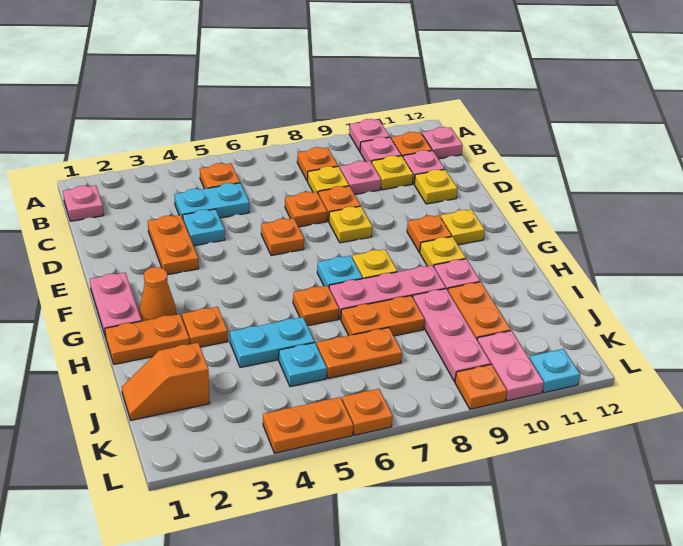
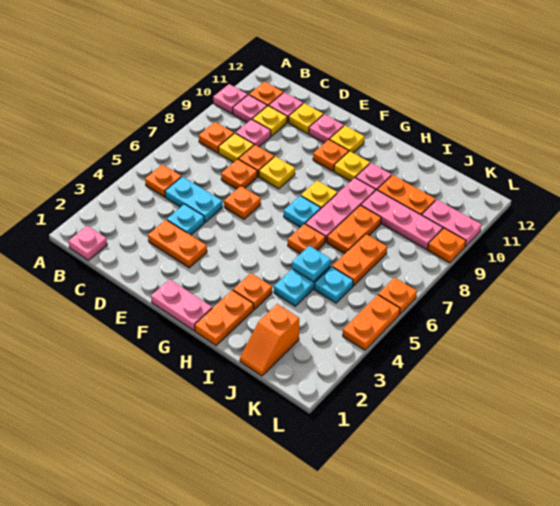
pink plate B12 level 1 -> pink plate E11 level 1
cyan plate C4:C5 level 1 -> cyan plate C5:D5 level 1
orange cone G2 level 1 -> none
cyan plate L11 level 1 -> cyan plate I5 level 2

